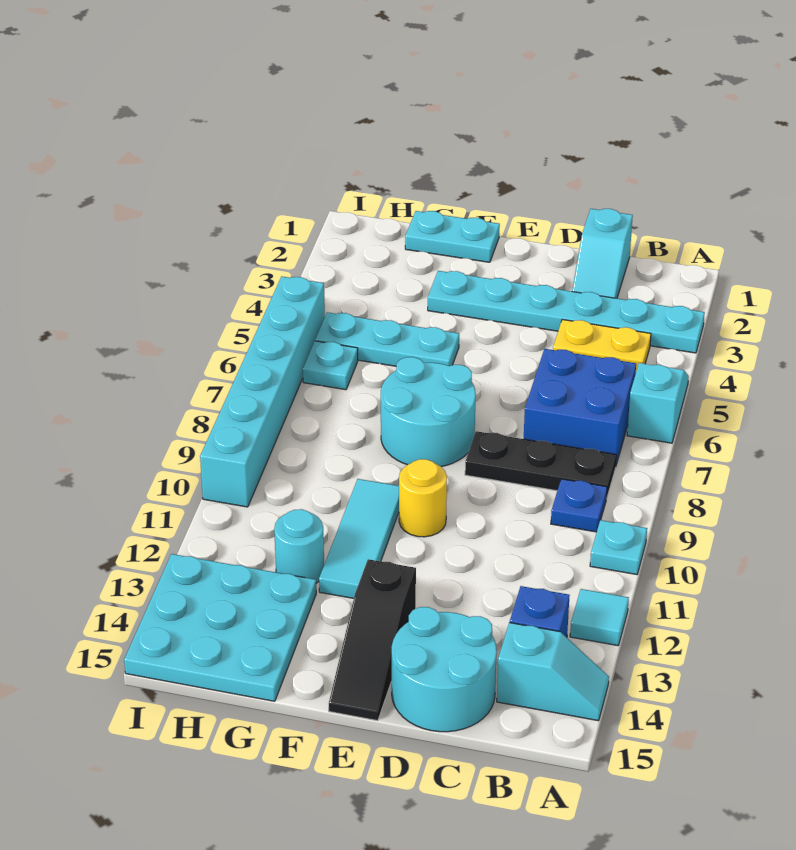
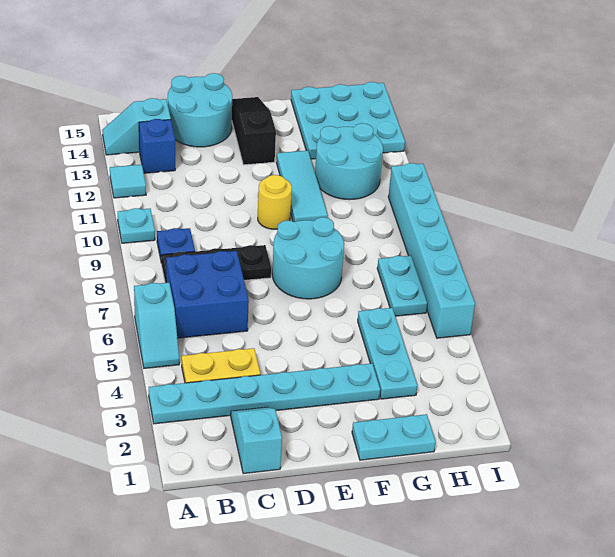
cyan plate F5:H5 level 1 -> cyan plate G3:G5 level 1
cyan round brick G12 level 1 -> cyan round brick G11:H12 level 1
cyan plate H6 level 1 -> cyan plate H6:H7 level 1

